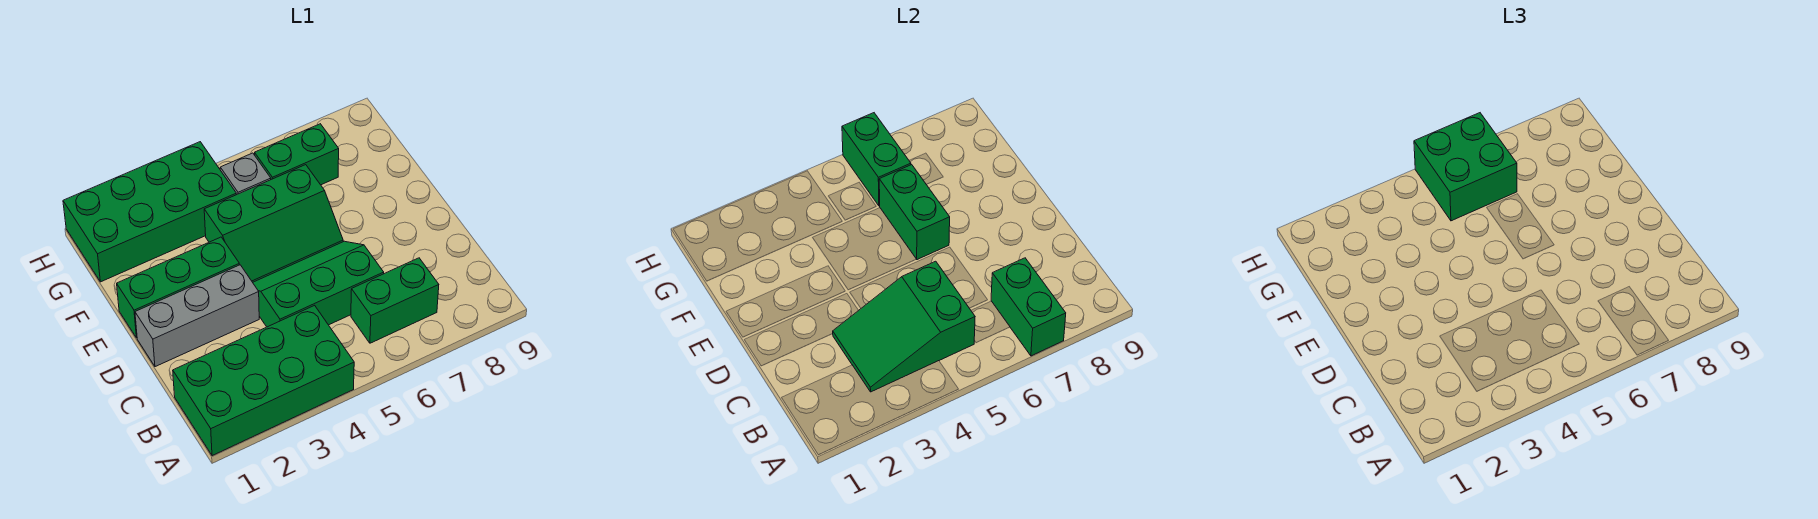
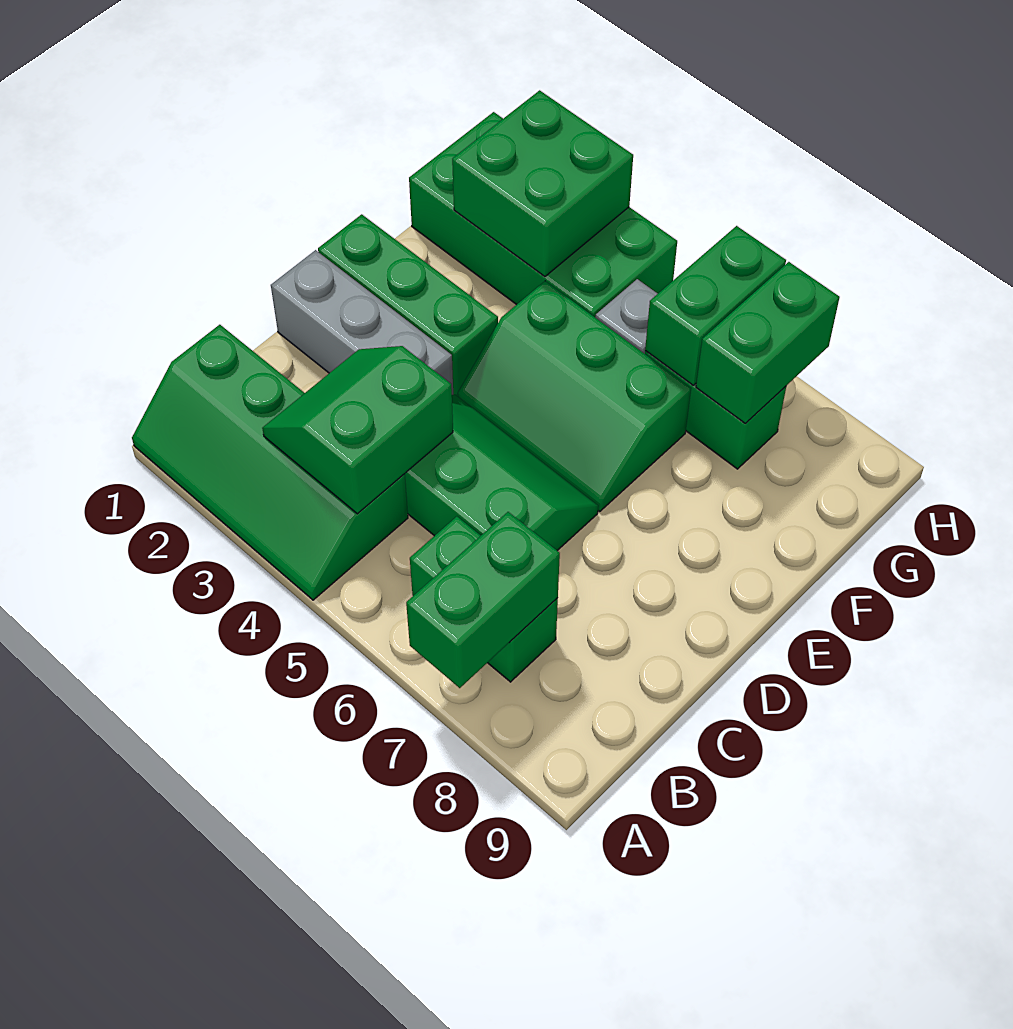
green brick A1:B4 level 1 -> green slope A1:B4 level 1 top B
green slope B3:C5 level 2 top 5 -> green slope B3:C4 level 2 top 4
green brick E6:F6 level 2 -> green brick G7:H7 level 2
green brick G5:H6 level 3 -> green brick G2:H3 level 2

